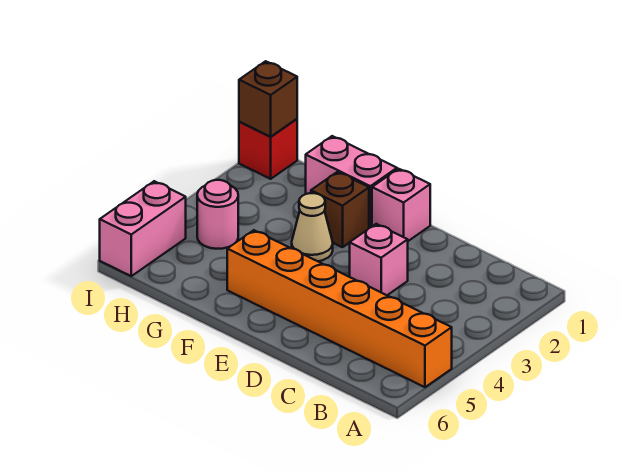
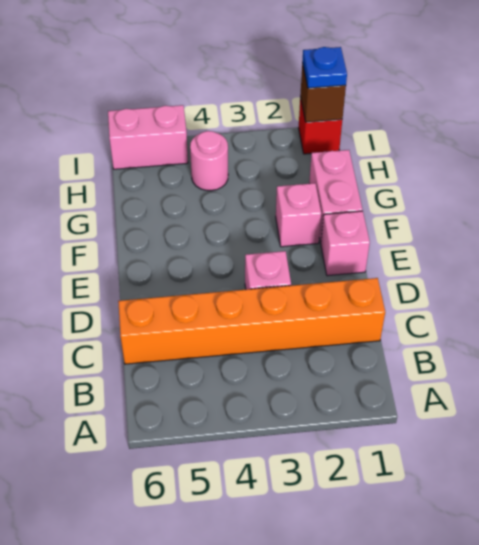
orange brick A5:F5 level 1 -> orange brick C1:C6 level 1
brown brick F2 level 1 -> pink brick F2 level 1
tan cone F3 level 1 -> none
none -> blue plate I1 level 3

